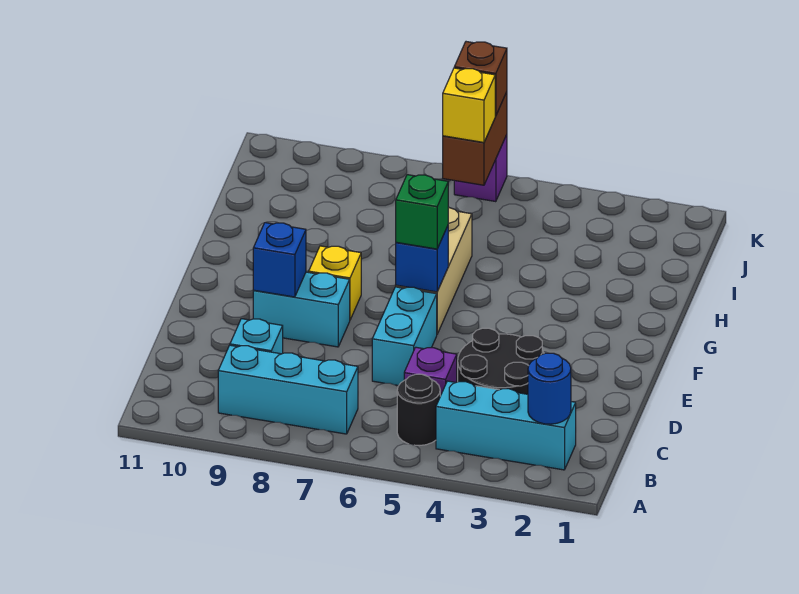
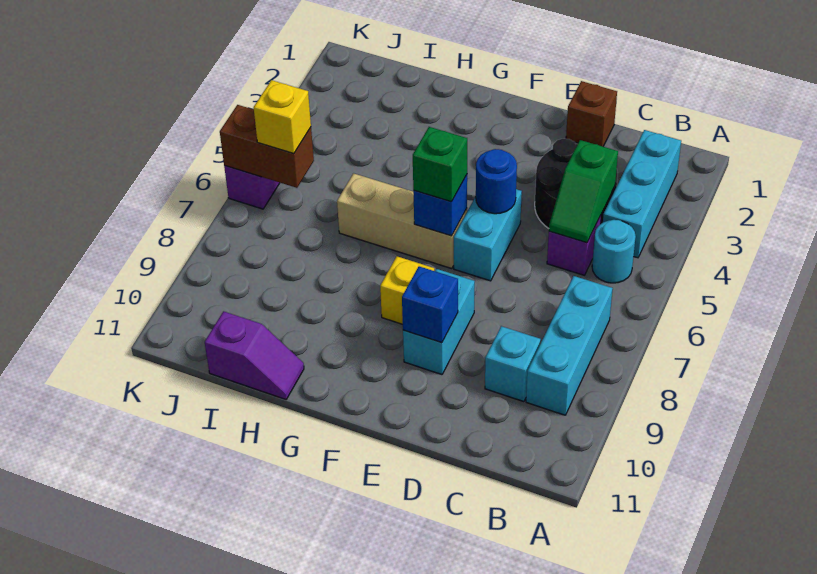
blue round brick B2 level 2 -> blue round brick E5 level 2
black round brick B5 level 1 -> cyan round brick B5 level 1
none -> green slope C4:C5 level 2 top 4
cyan brick D6:E6 level 1 -> cyan brick E5:E6 level 1
none -> purple slope H11:I11 level 1 top I
brown brick K6 level 3 -> brown brick D1 level 1

